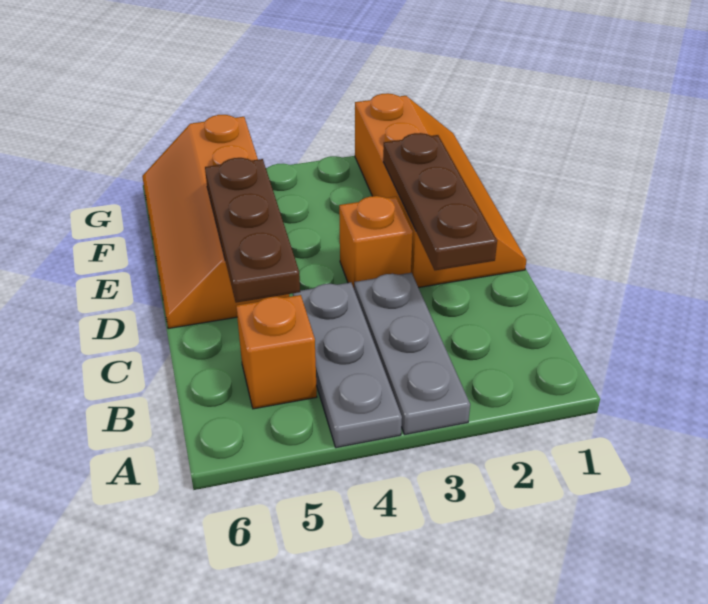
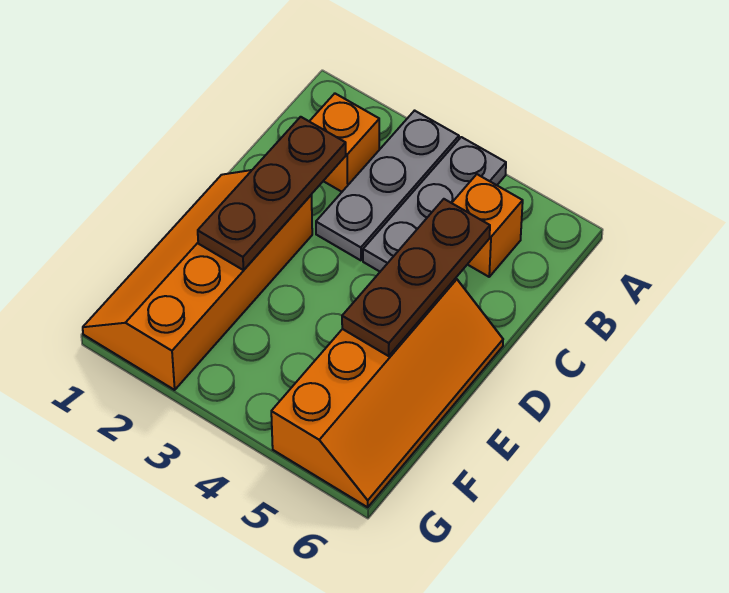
orange brick D3 level 1 -> orange brick B2 level 1

